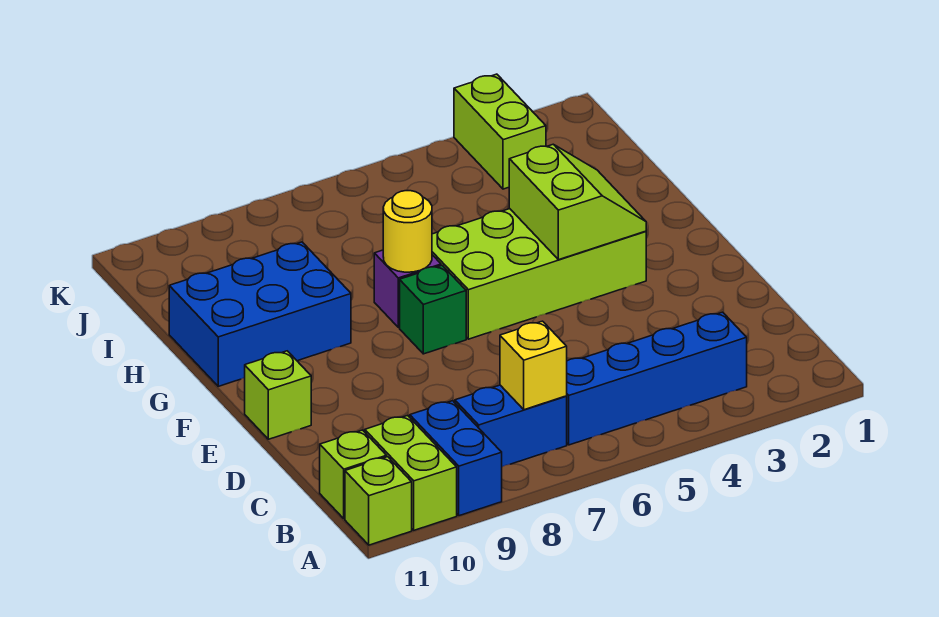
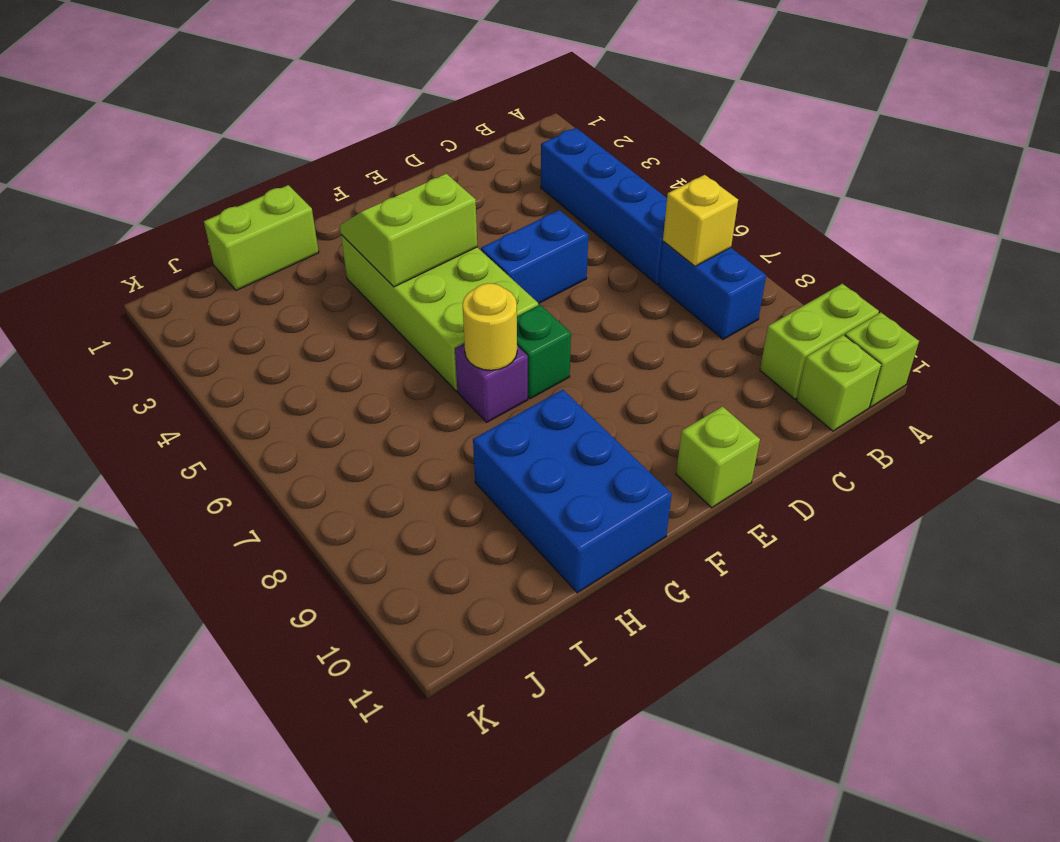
blue brick A9:B9 level 1 -> blue brick D5:E5 level 1
lime brick J3:K3 level 1 -> lime brick H1:I1 level 1

